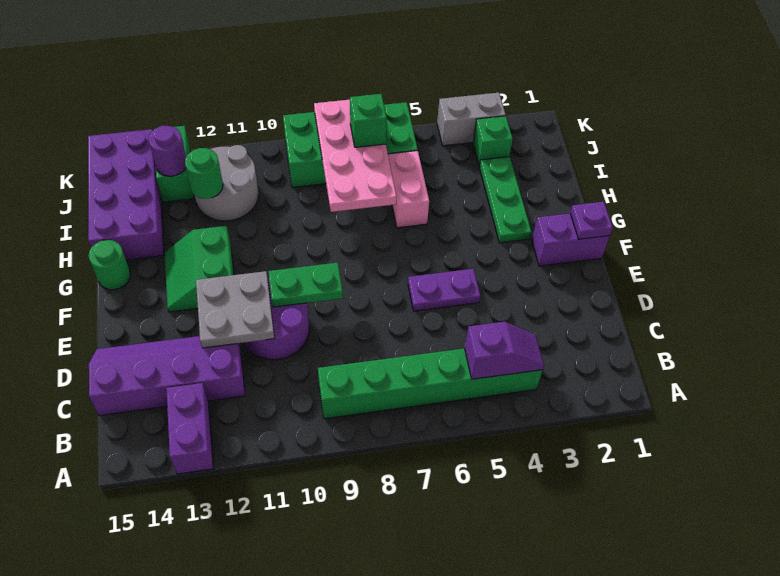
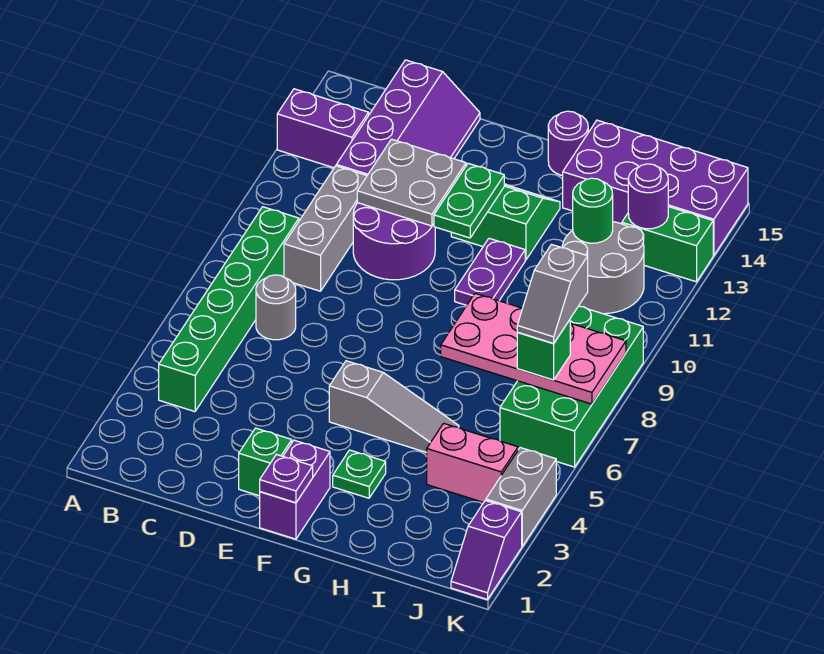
purple slope B4:B5 level 2 top 5 -> purple slope K1:K2 level 1 top 2
none -> grey round brick C7 level 1
none -> grey brick C9:C11 level 1
purple plate E5:E6 level 1 -> purple plate G10:G11 level 1
green plate E9:E10 level 2 -> green plate F11:F12 level 2
none -> grey slope F5:H5 level 1 top F
green plate G3:I3 level 1 -> green plate G3 level 1
green round brick G15 level 1 -> purple round brick G15 level 1
pink brick H6:I6 level 1 -> pink brick I4:J4 level 1
green brick J3 level 1 -> green brick E2 level 1
none -> grey slope J7:J8 level 4 top 8

